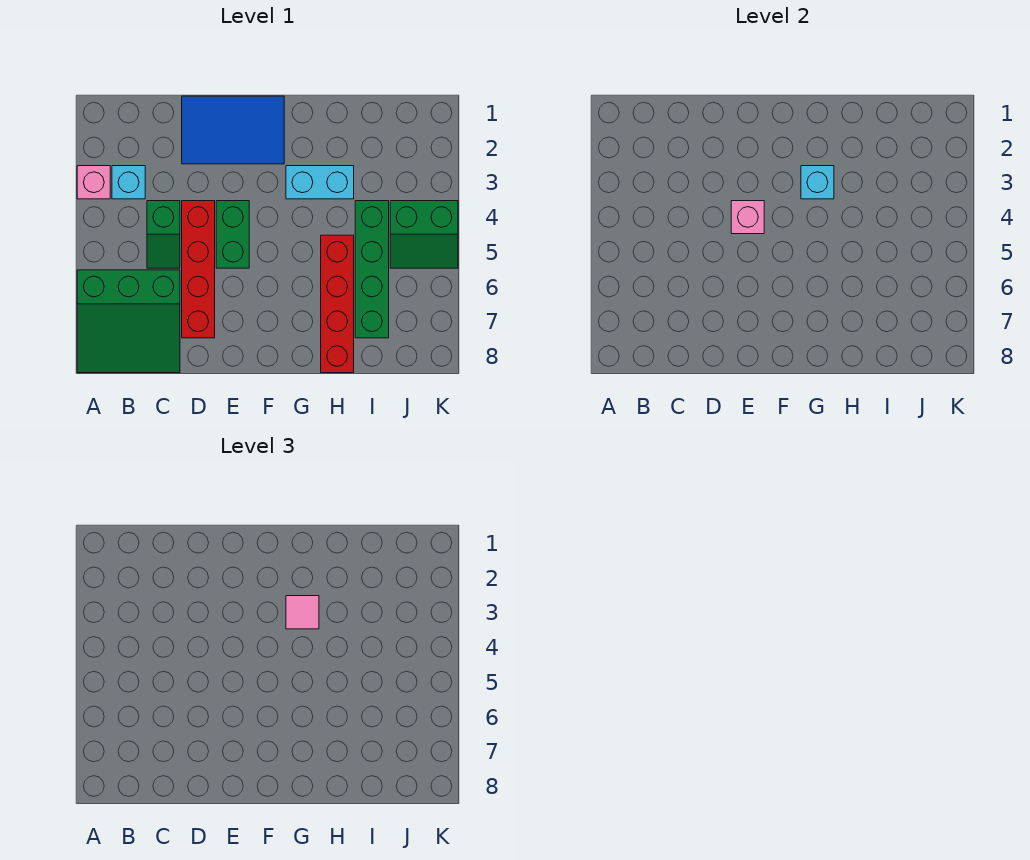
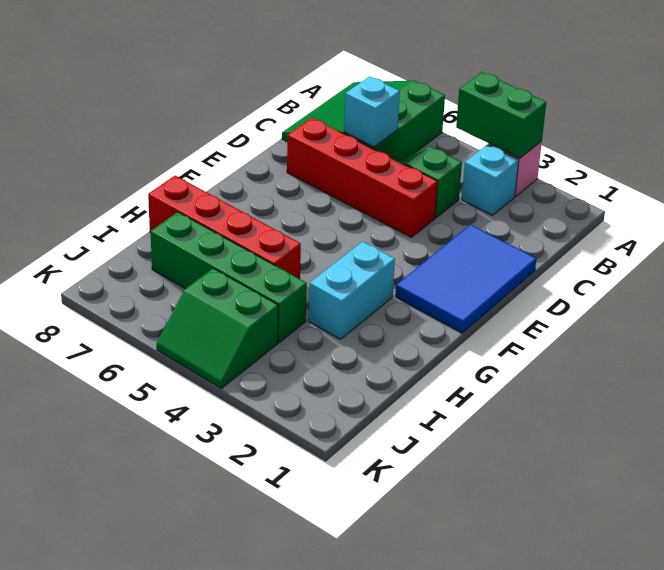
green brick E4:E5 level 1 -> green brick A3:A4 level 2
pink brick E4 level 2 -> none
cyan brick G3 level 2 -> cyan brick C6 level 2
pink tile G3 level 3 -> none
green slope J4:K5 level 1 top 4 -> green slope J4:K5 level 1 top J

